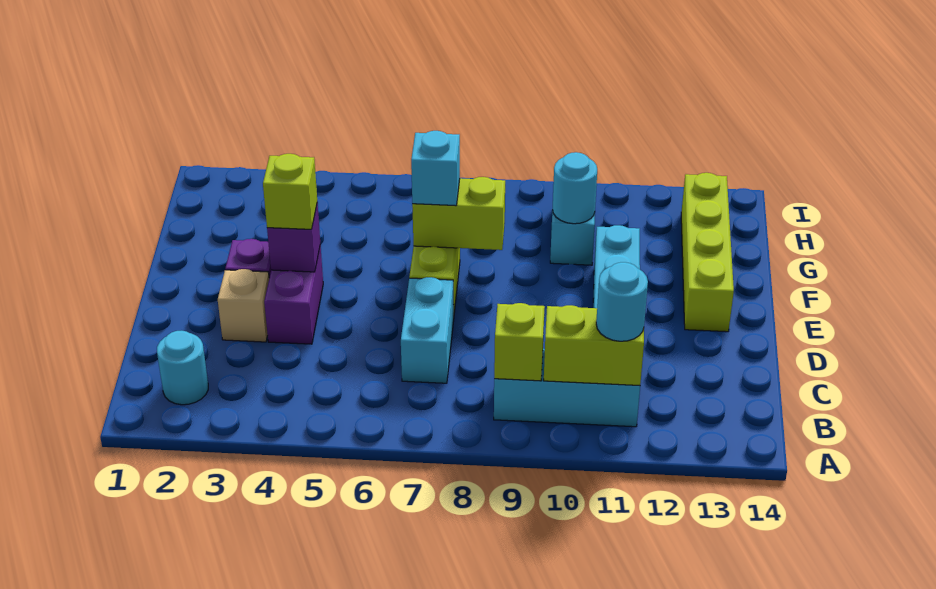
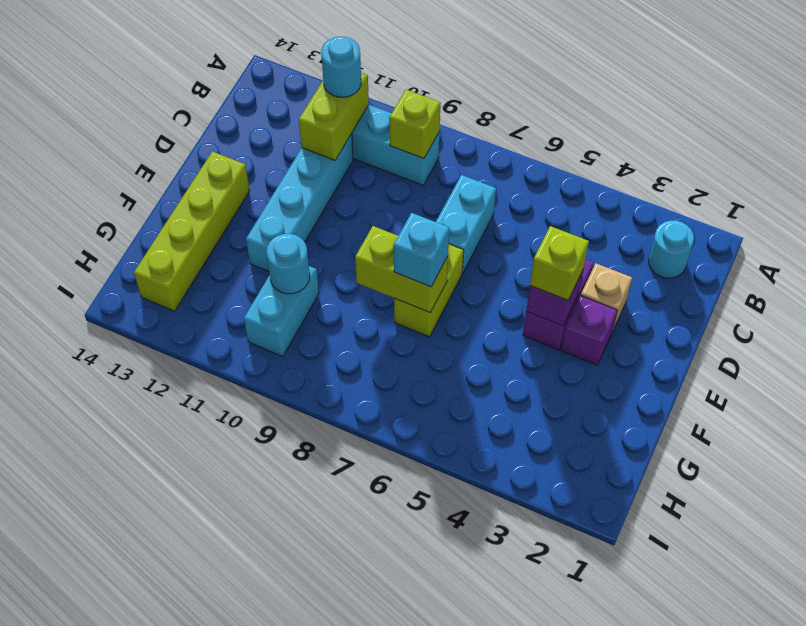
lime brick B10:B11 level 2 -> lime brick B11:C11 level 2

